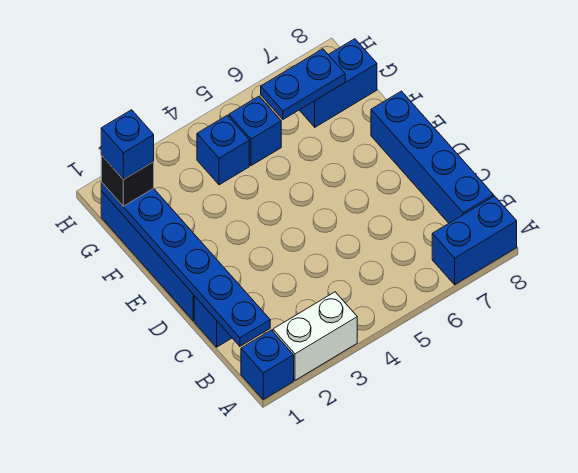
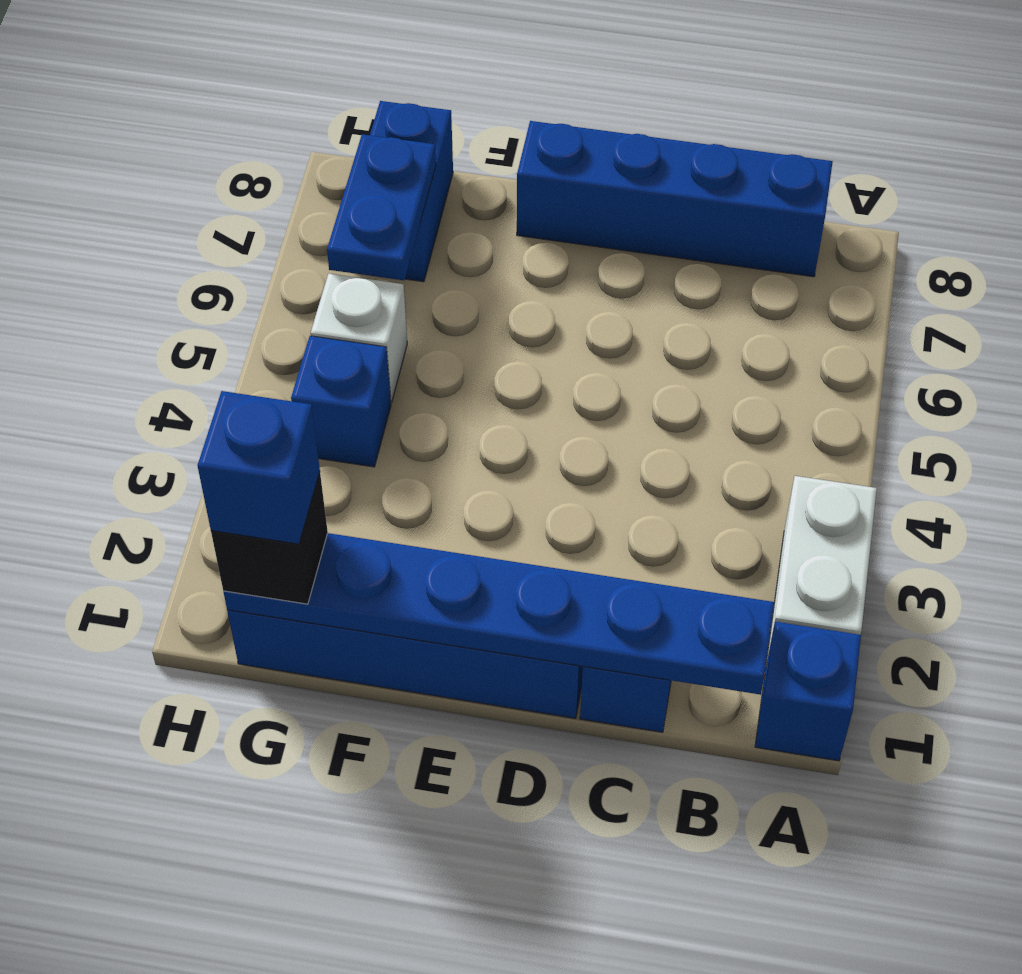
blue brick A7:A8 level 1 -> none
blue brick G5 level 1 -> white brick G5 level 1

